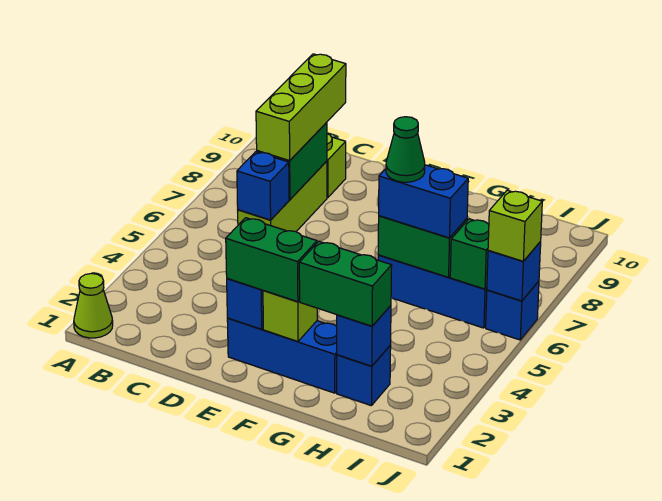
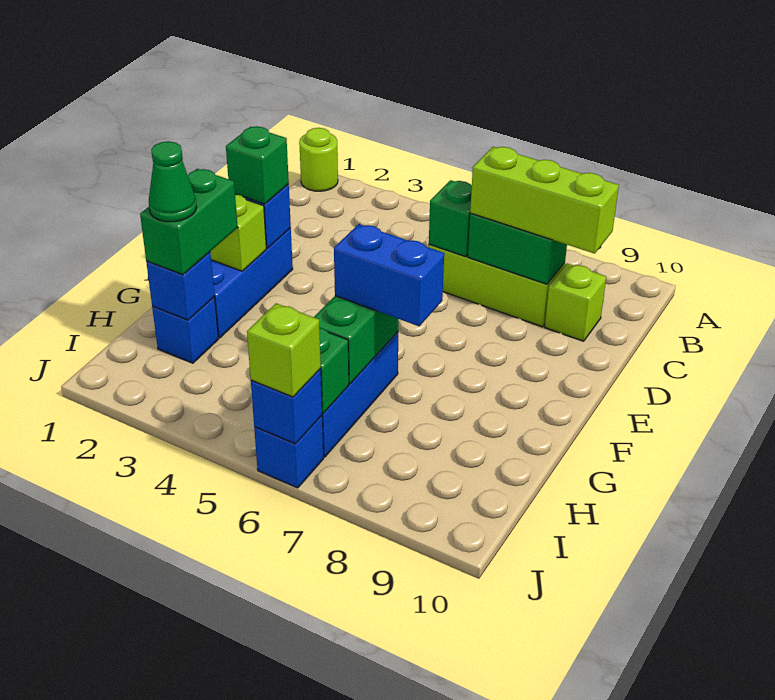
lime cone A1 level 1 -> lime round brick A1 level 1
blue brick C6 level 2 -> green brick C6 level 2
green brick E2:F2 level 3 -> green brick E2 level 3
blue brick G6:H6 level 3 -> blue brick G6:G7 level 3
green cone G6 level 4 -> green cone H2 level 4

